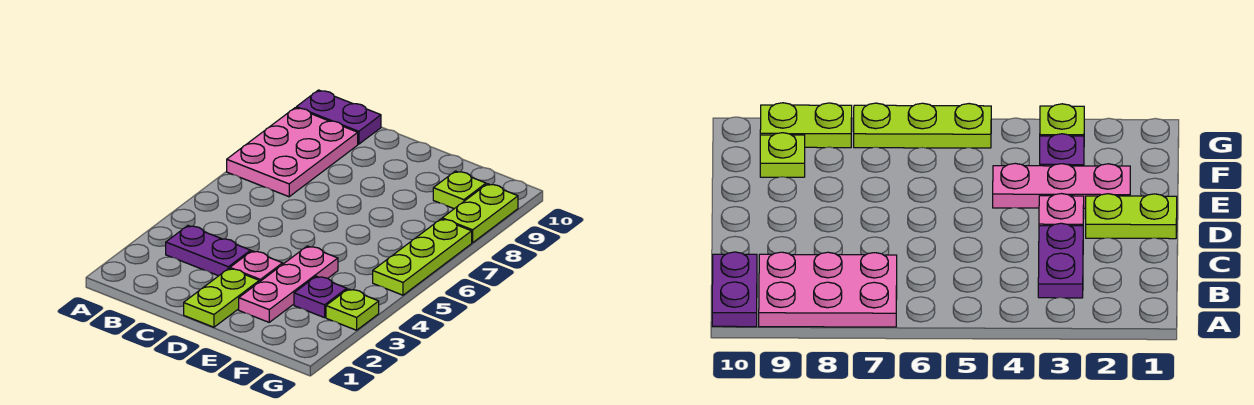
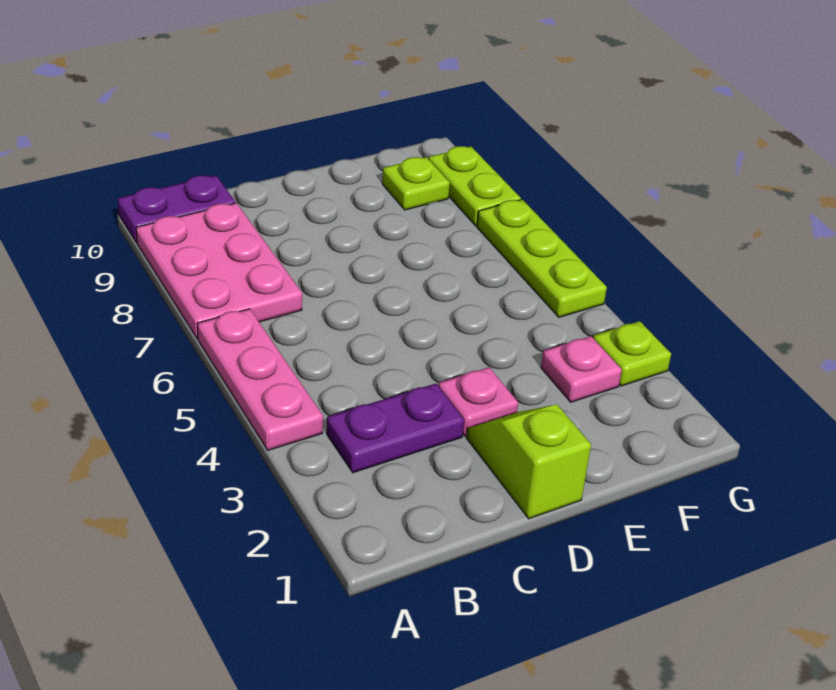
lime plate D1:D2 level 1 -> lime slope D1:D2 level 1 top 1
pink plate E2:E4 level 1 -> pink plate A4:A6 level 1
purple plate F3 level 1 -> pink plate F3 level 1

